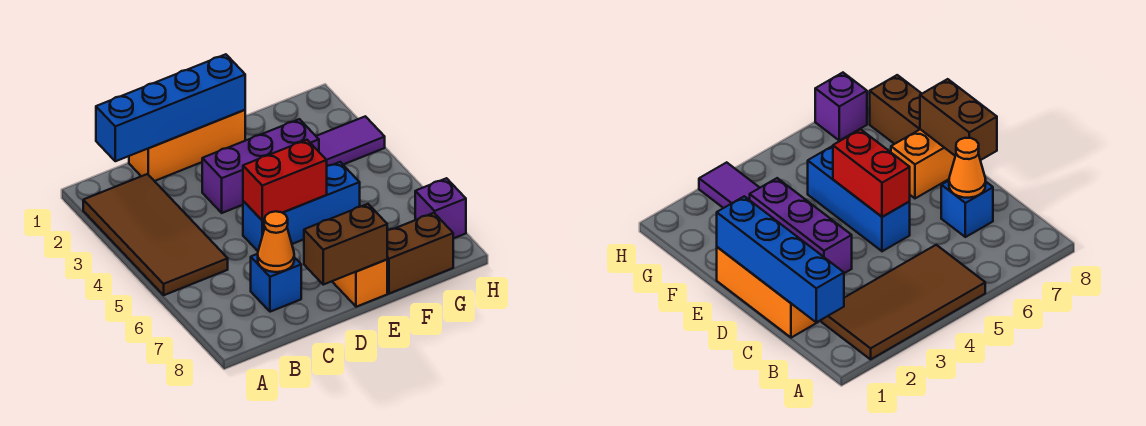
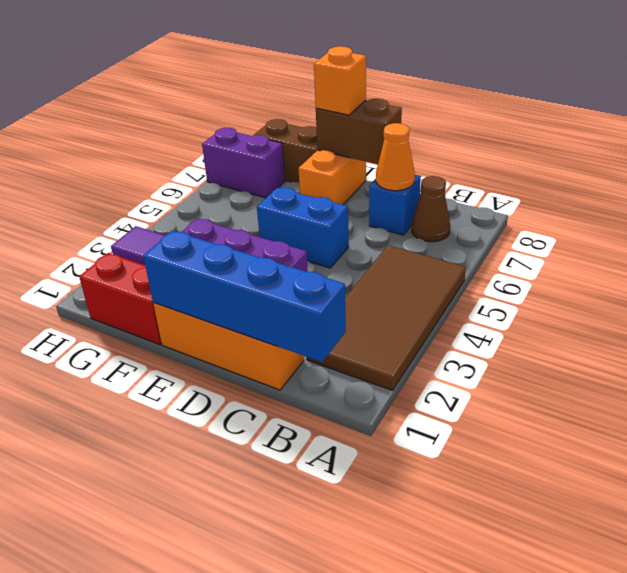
none -> brown cone B7 level 1
blue brick D5:F5 level 1 -> blue brick D5:E5 level 1
red brick D5:E5 level 2 -> red brick F1:G1 level 1
none -> orange brick E8 level 3
purple brick H7 level 1 -> purple brick G7:H7 level 1

